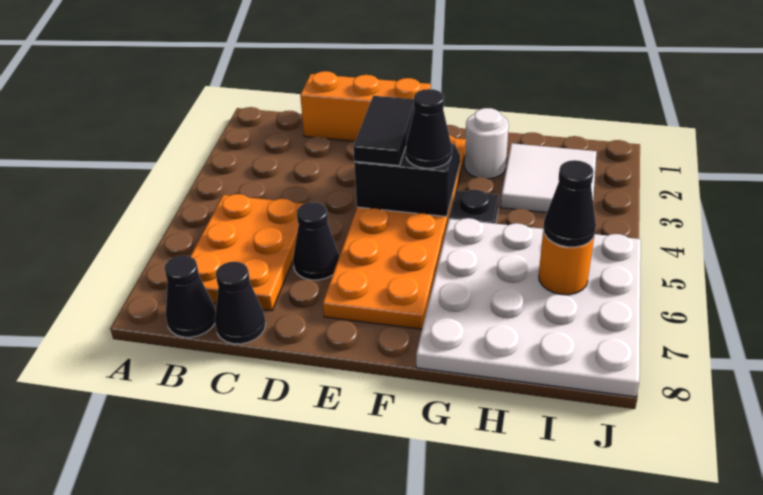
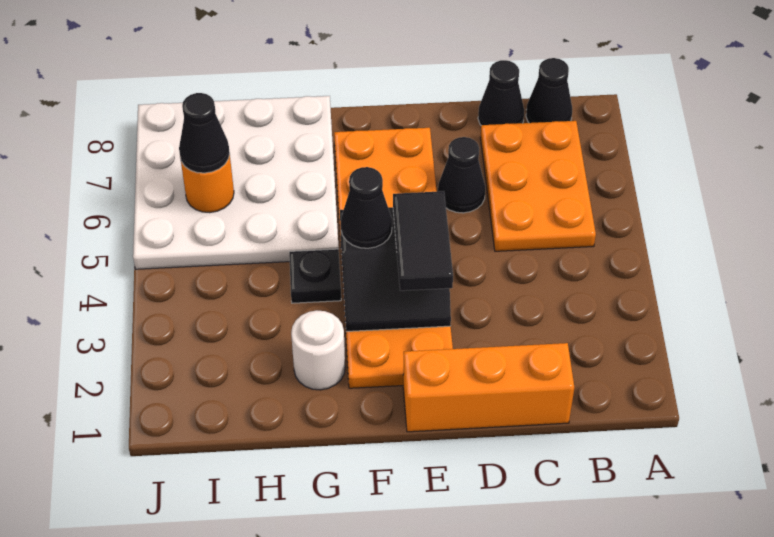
white tile H2:I3 level 1 -> none

